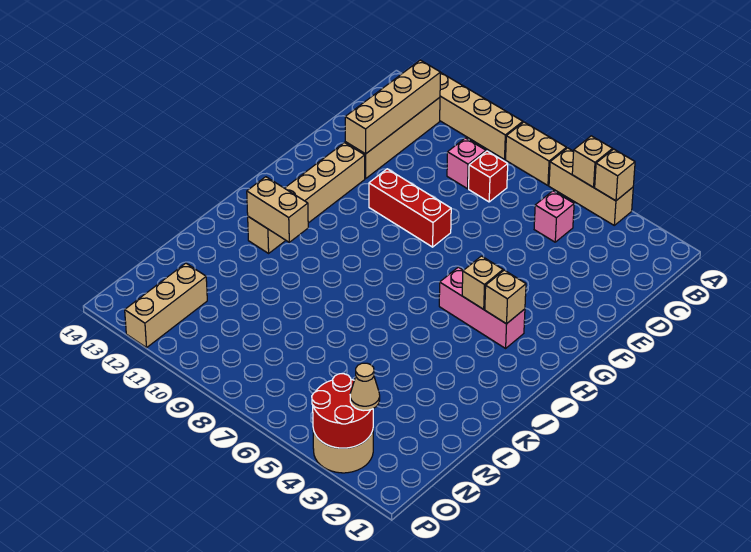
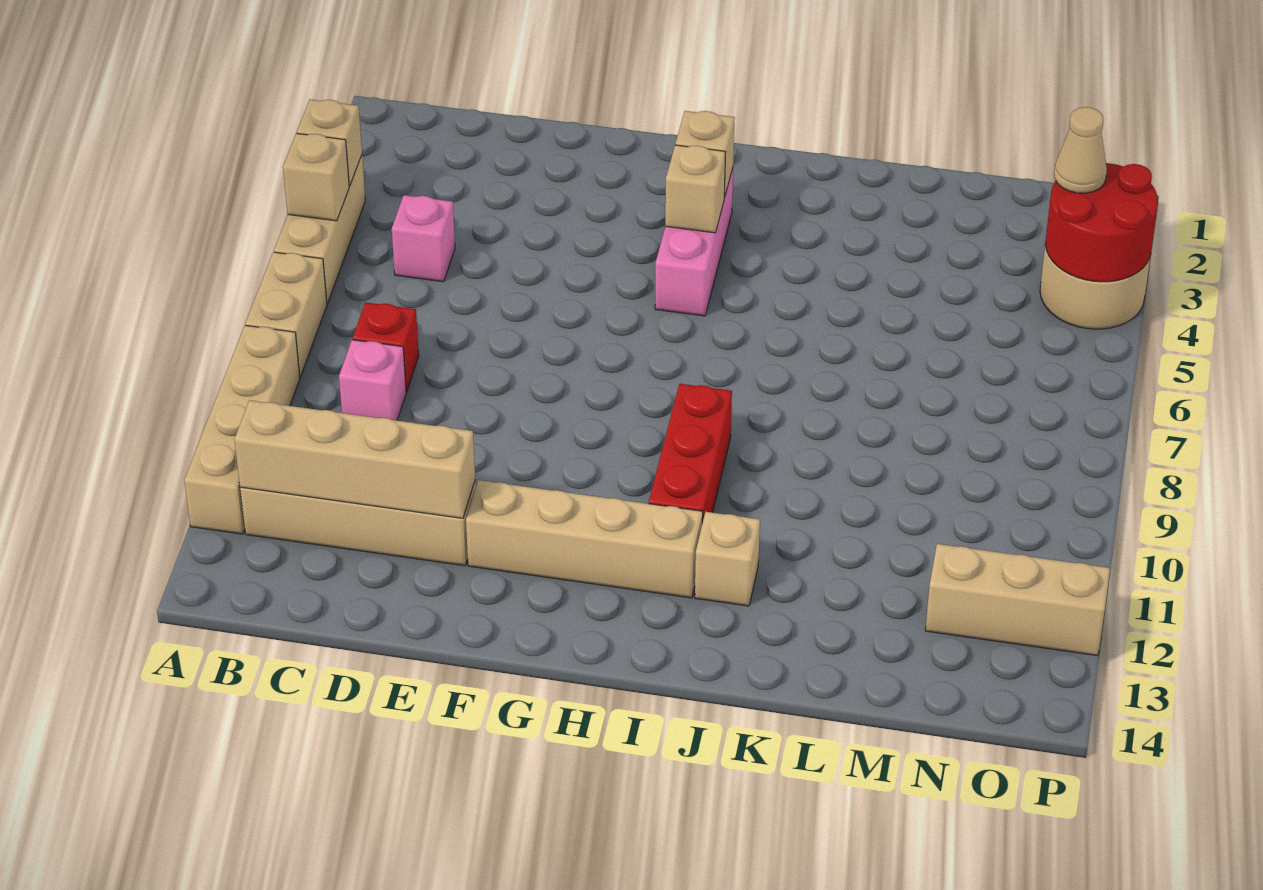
red brick F8:F10 level 1 -> red brick I9:I11 level 1
tan brick J11:J12 level 2 -> none

